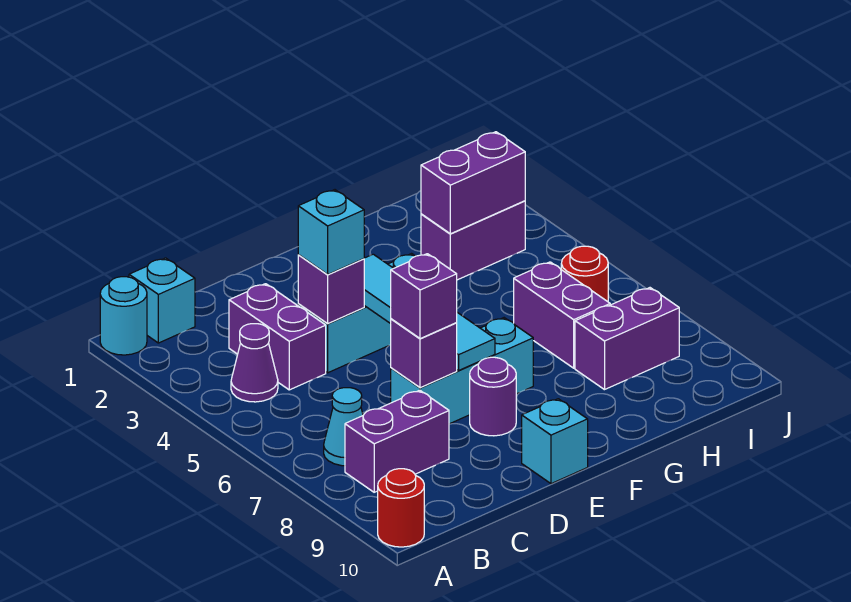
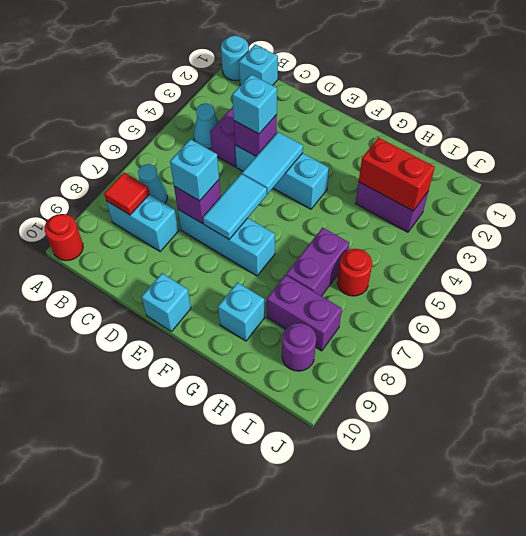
purple cone B4 level 1 -> cyan cone B4 level 1
purple brick B8:C8 level 1 -> cyan brick B8:C8 level 1
none -> red tile B8 level 2
purple brick D7 level 3 -> cyan brick D7 level 3
purple round brick E8 level 1 -> purple round brick I9 level 1
none -> cyan brick G9 level 1
purple brick H3:I3 level 2 -> red brick H3:I3 level 2

